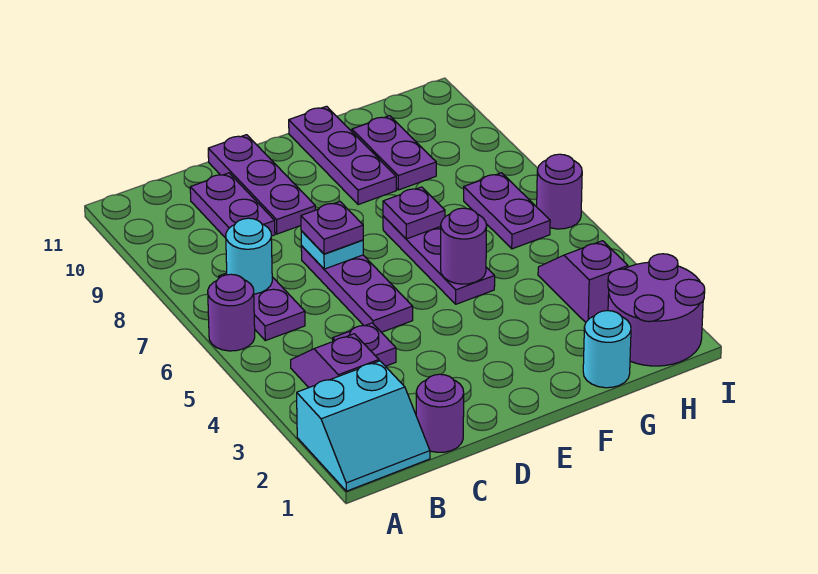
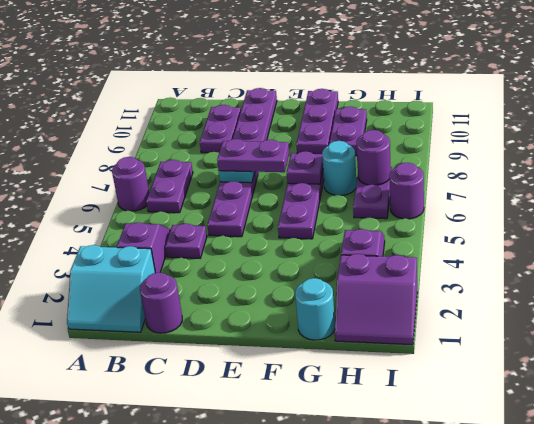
cyan round brick B7 level 2 -> cyan round brick G7 level 1
purple plate D7 level 3 -> purple plate D7:E7 level 3
purple round brick F5 level 2 -> purple round brick H7 level 2
purple round brick H1:I2 level 1 -> purple slope H1:I2 level 1 top 2

